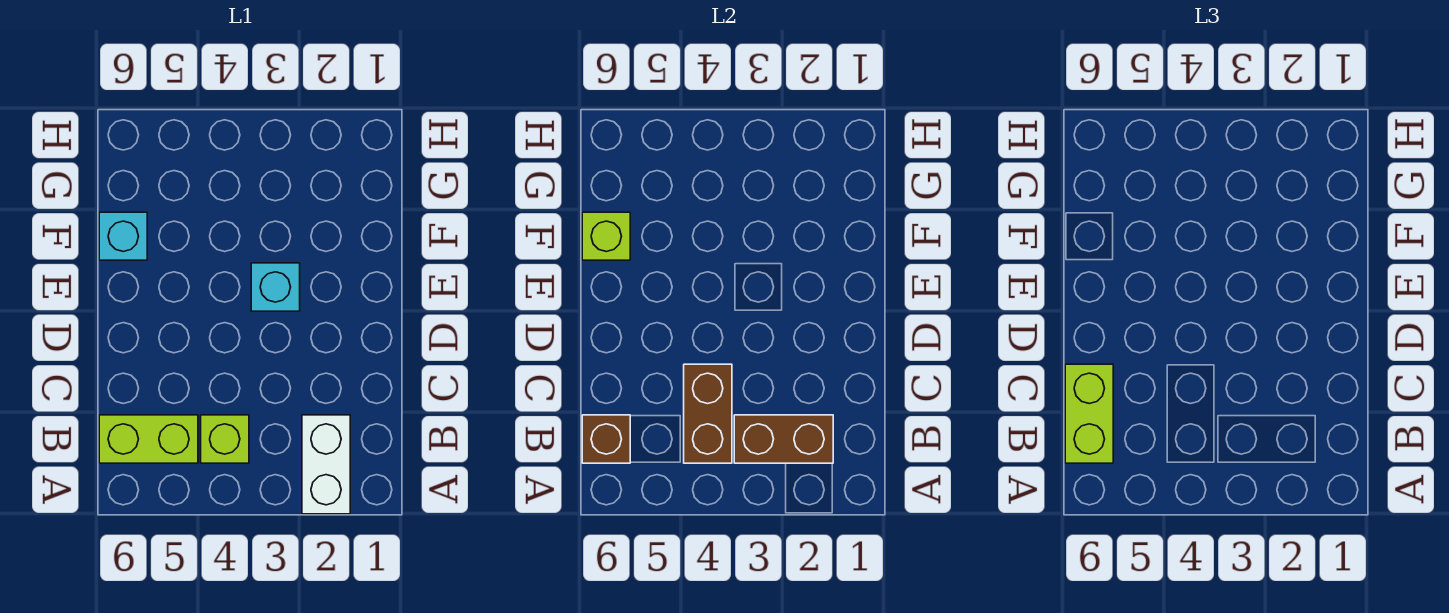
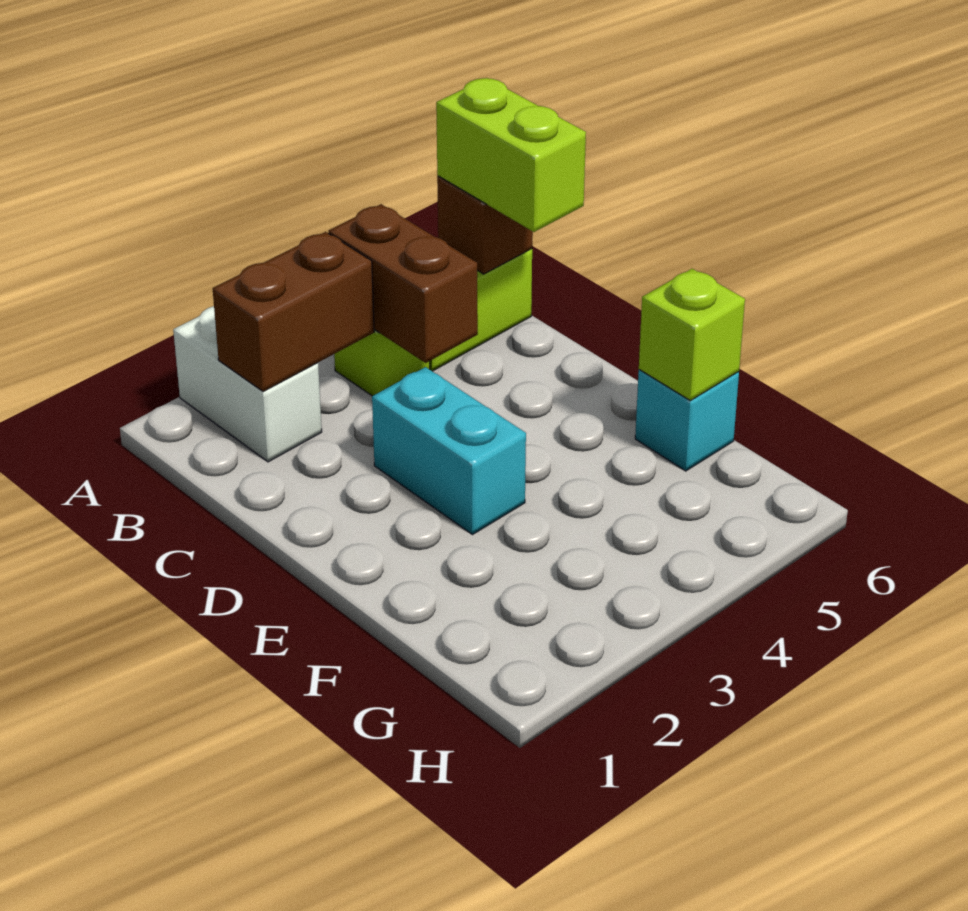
cyan brick E3 level 1 -> cyan brick D3:E3 level 1

